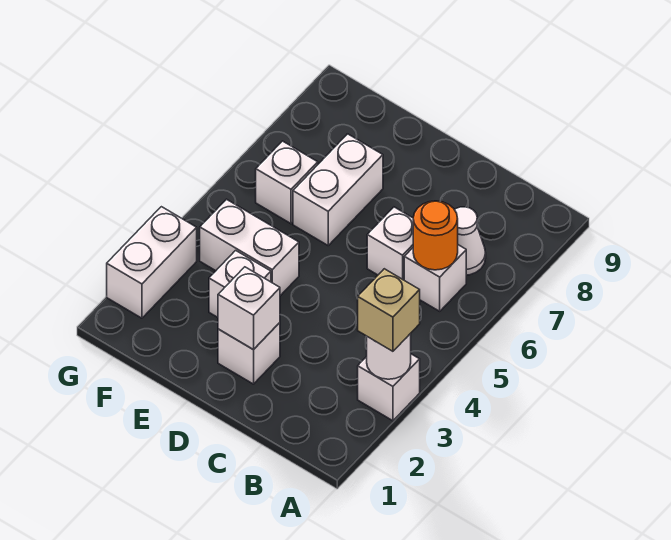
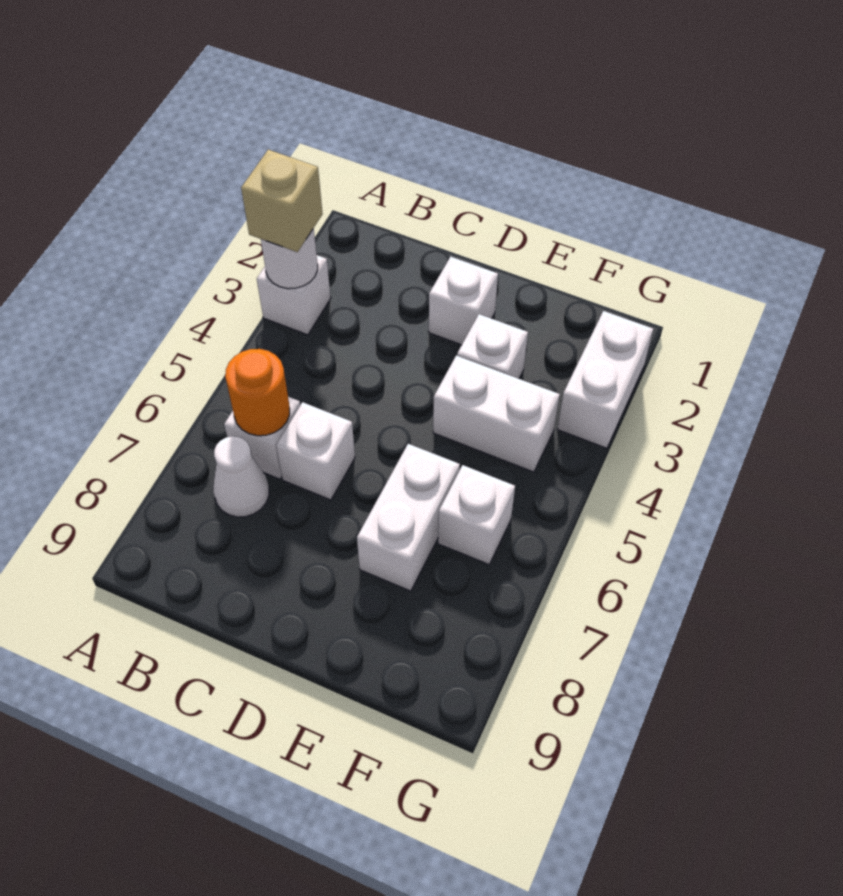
white brick D2 level 2 -> none

